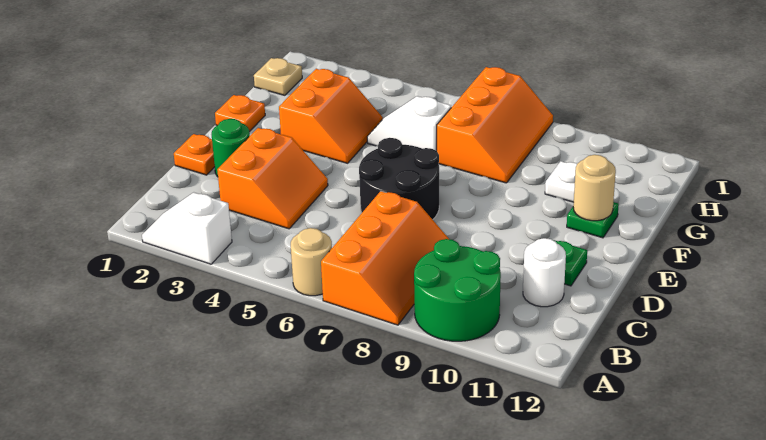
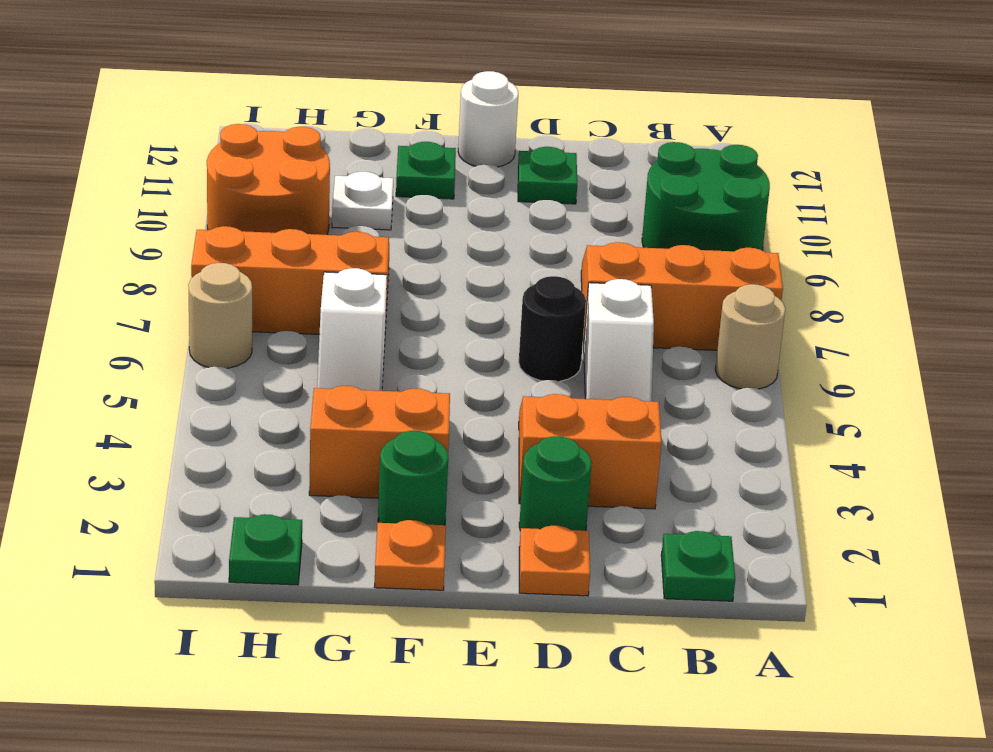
white slope A2:A3 level 1 top 3 -> white slope C5:C6 level 1 top 6
none -> green plate B1 level 1
white round brick C11 level 1 -> white round brick E12 level 1
black round brick D6:E7 level 1 -> black round brick D6 level 1
none -> green round brick F2 level 1
tan round brick F11 level 2 -> tan round brick I6 level 1
tan plate H1 level 1 -> green plate H1 level 1
none -> orange round brick H9:I10 level 1

